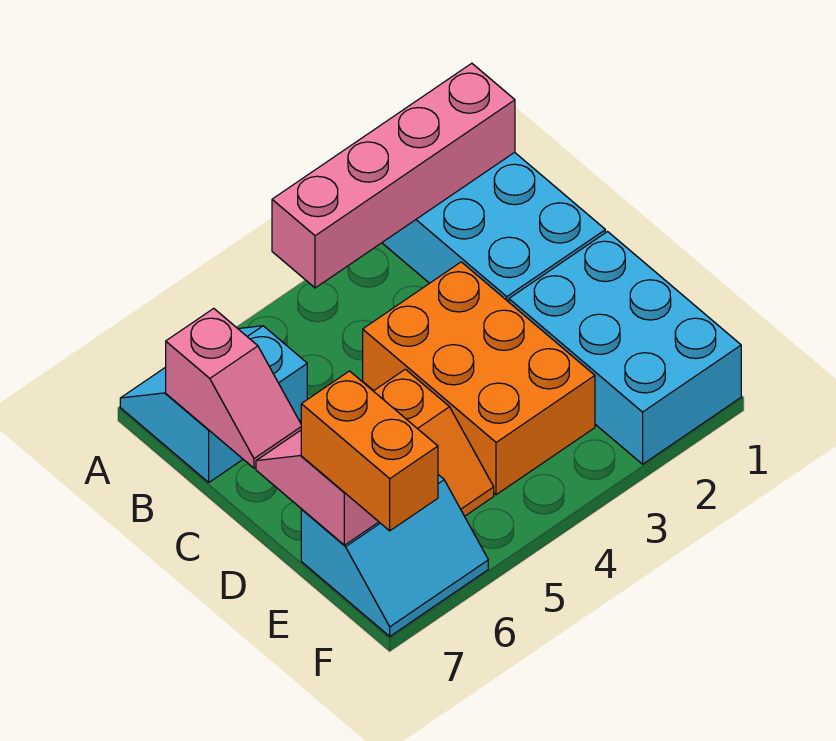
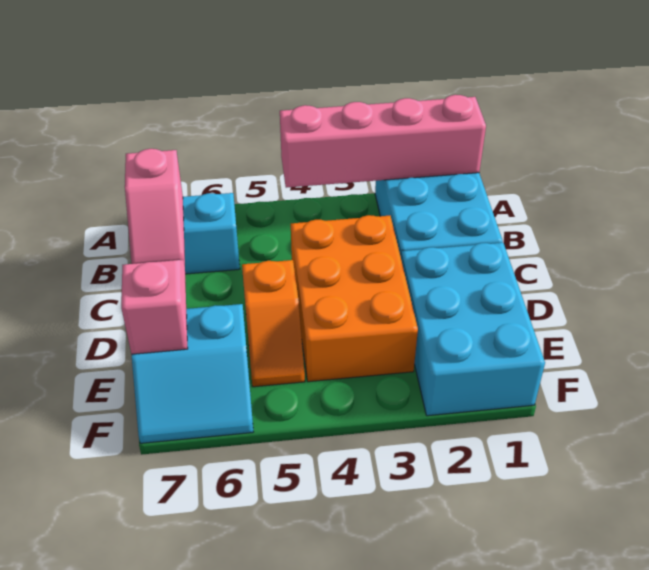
orange brick E7:F7 level 3 -> none

